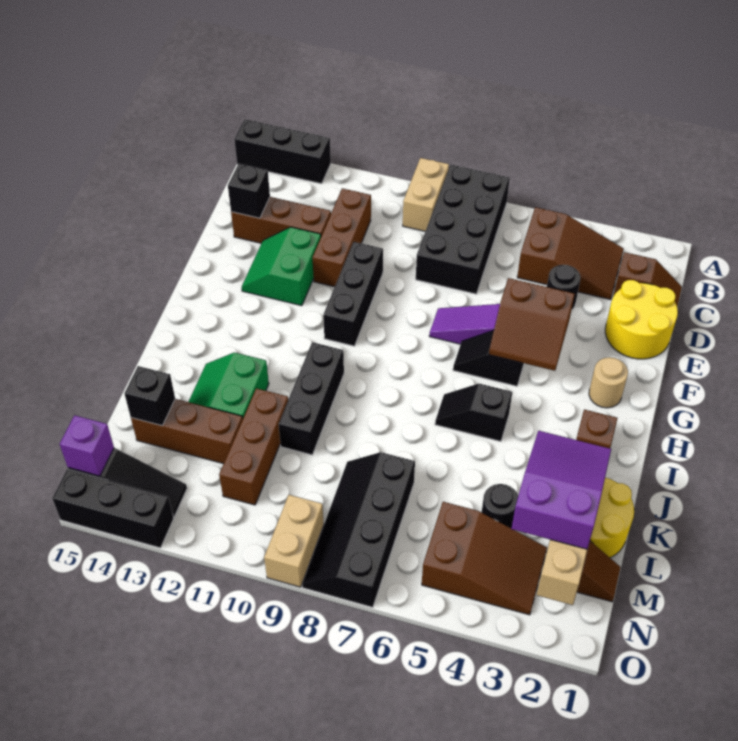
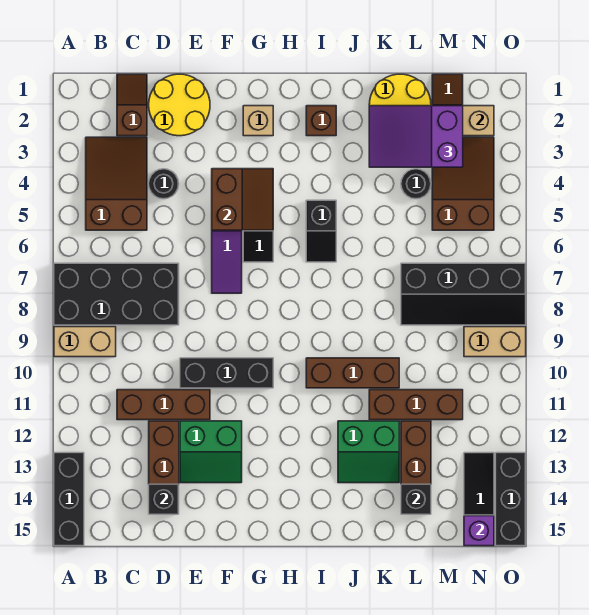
tan round brick G2 level 1 -> tan brick G2 level 1
black brick I10:K10 level 1 -> brown brick I10:K10 level 1

